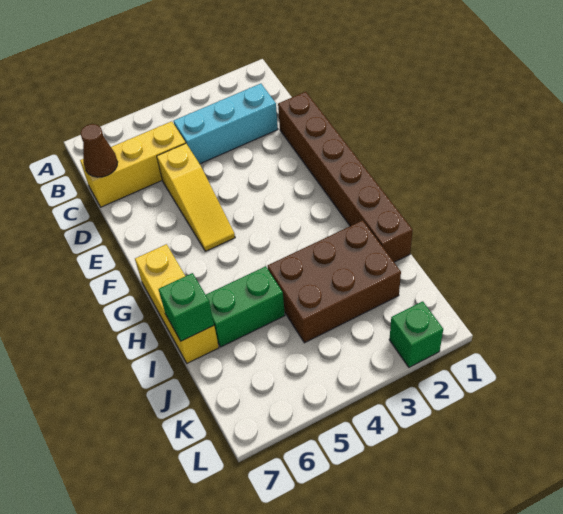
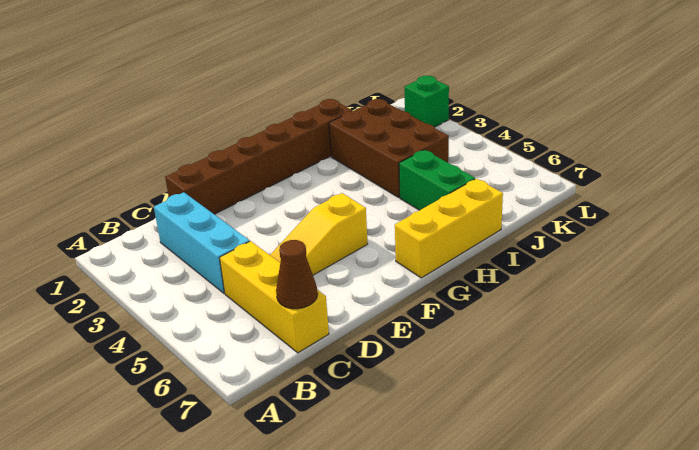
yellow slope D5:F5 level 1 top D -> yellow slope D5:F5 level 1 top F
green brick I7 level 2 -> none

